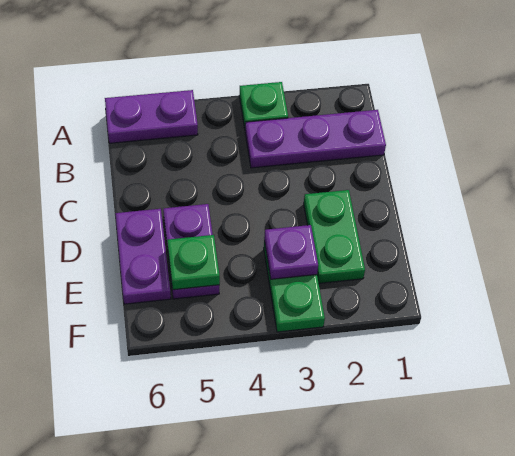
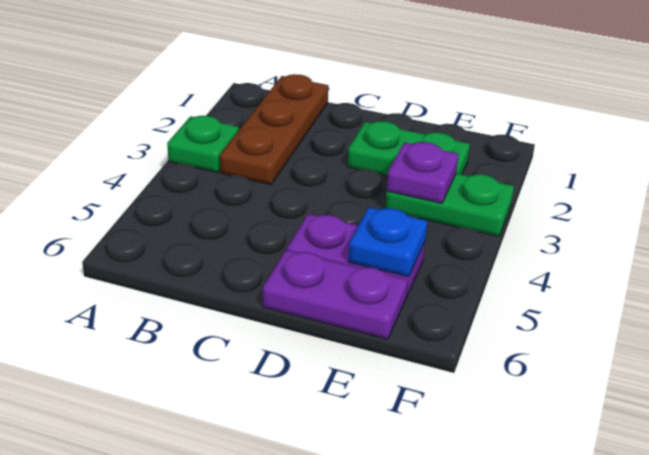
purple plate A5:A6 level 1 -> none
purple plate B1:B3 level 1 -> brown plate B1:B3 level 1
green plate E5 level 2 -> blue plate E5 level 2

